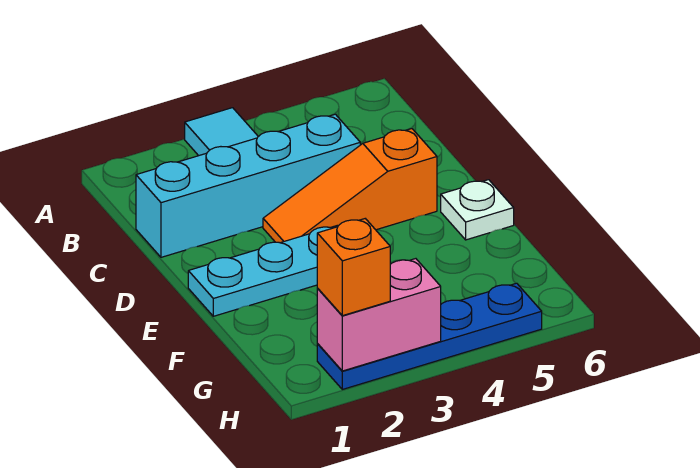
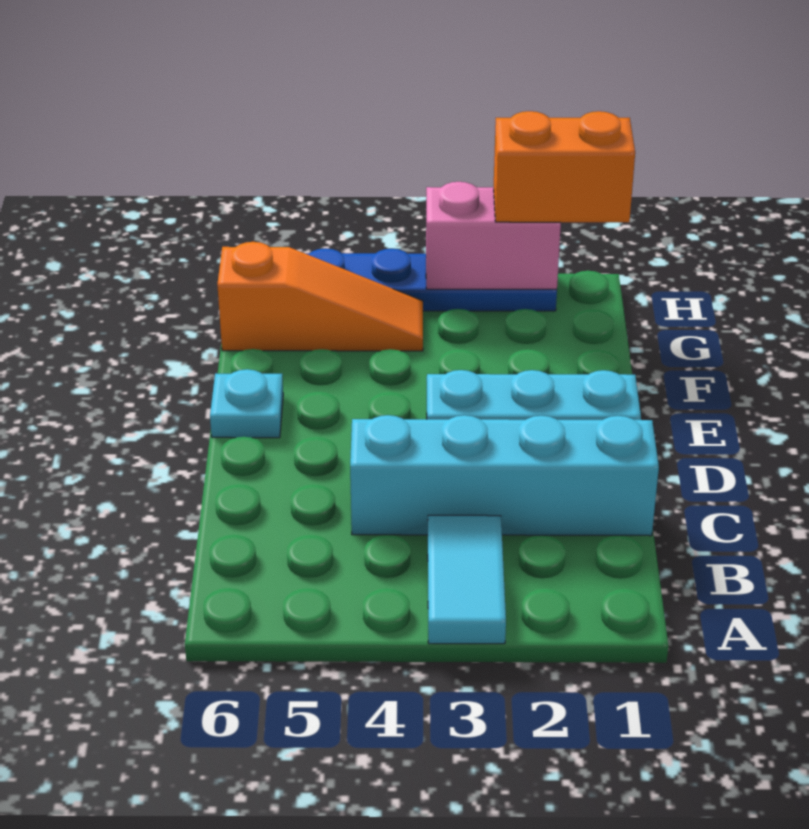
orange slope D3:D5 level 1 top 5 -> orange slope G4:G6 level 1 top 6
white plate E6 level 1 -> cyan plate E6 level 1
orange brick H2 level 3 -> orange brick H1:H2 level 3

